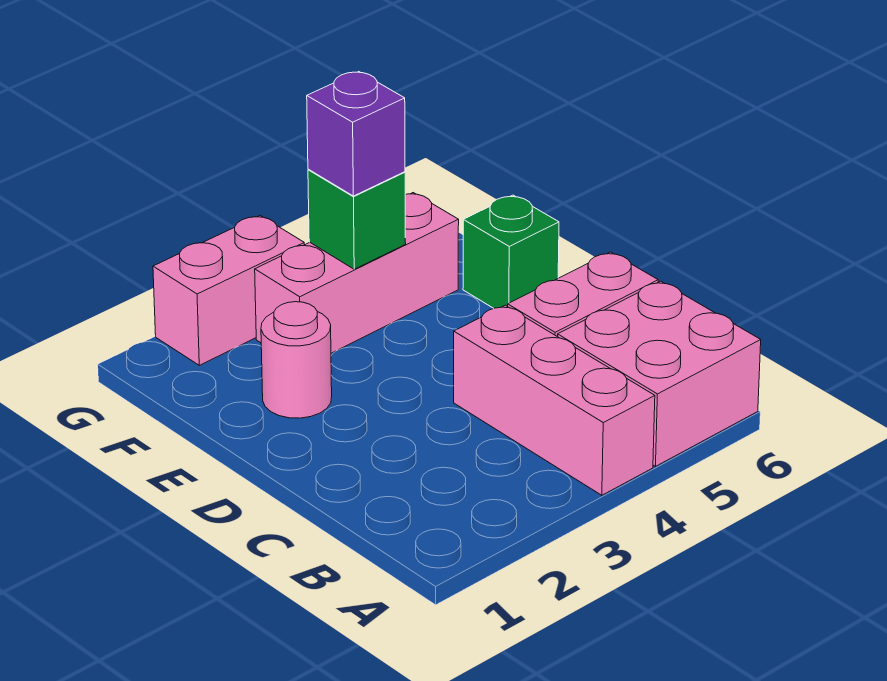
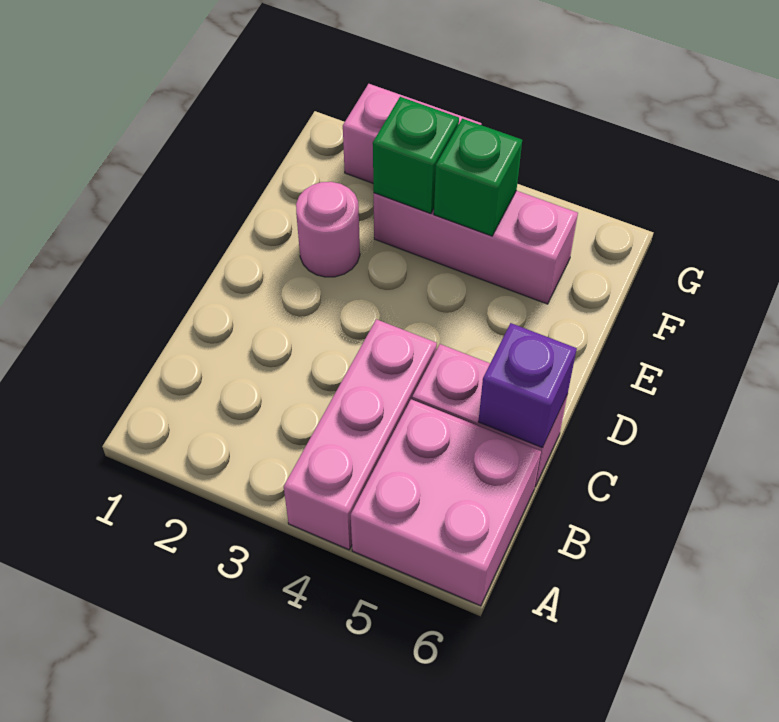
green brick E6 level 1 -> green brick F3 level 2
purple brick F4 level 3 -> purple brick C6 level 2

